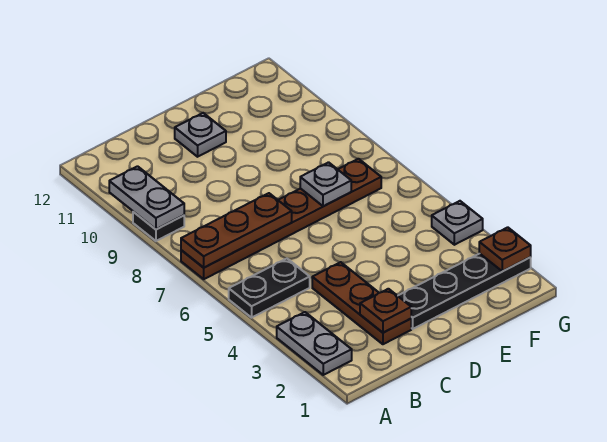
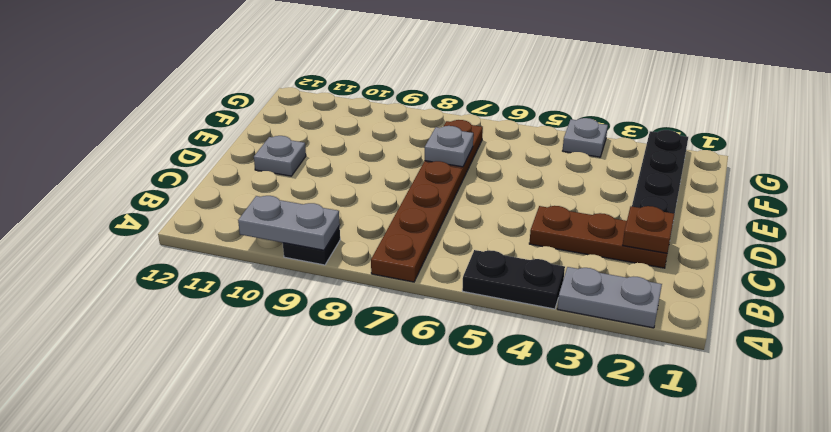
black plate A5:B5 level 1 -> black plate A4:A5 level 1
brown plate A7:C7 level 2 -> none
brown plate G2 level 2 -> none

